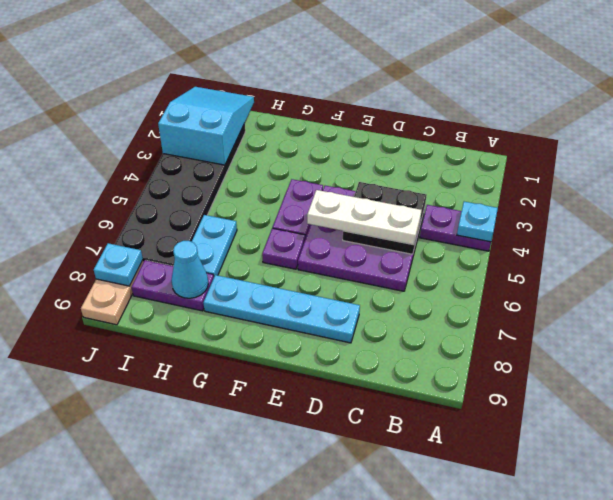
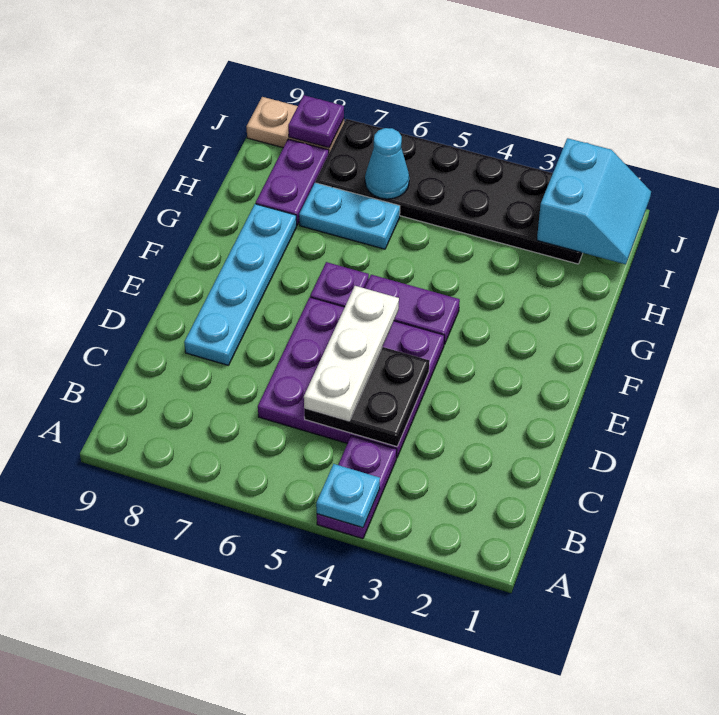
cyan cone H8 level 2 -> cyan cone I6 level 2
cyan slope I1:J3 level 2 top 3 -> cyan slope I1:J2 level 2 top 2
cyan plate J8 level 2 -> purple plate J8 level 2

